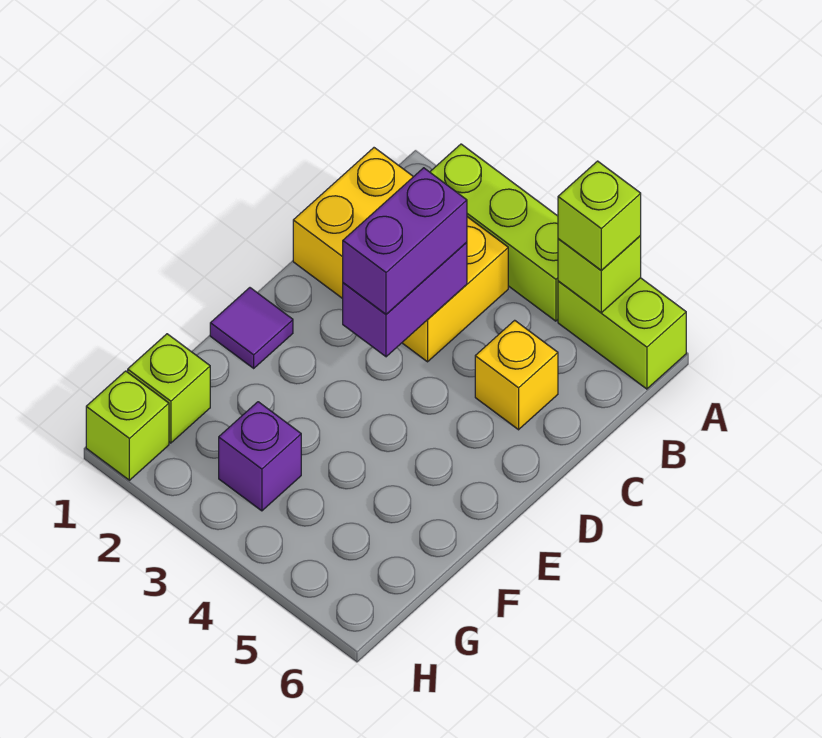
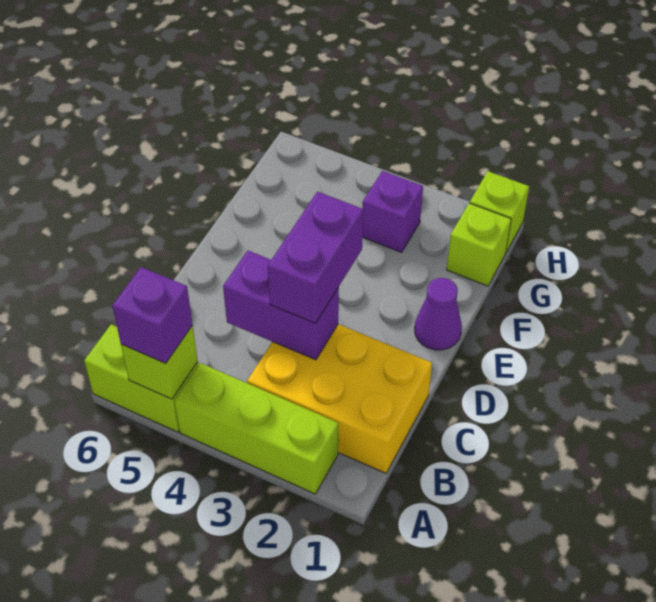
lime brick A5 level 3 -> purple brick A5 level 3
purple brick C3:D3 level 2 -> purple brick C3:C4 level 2
yellow brick C5 level 1 -> none
purple tile E1 level 1 -> purple cone E1 level 1

